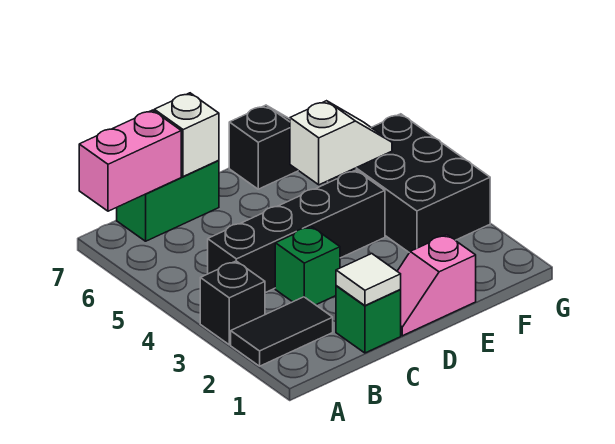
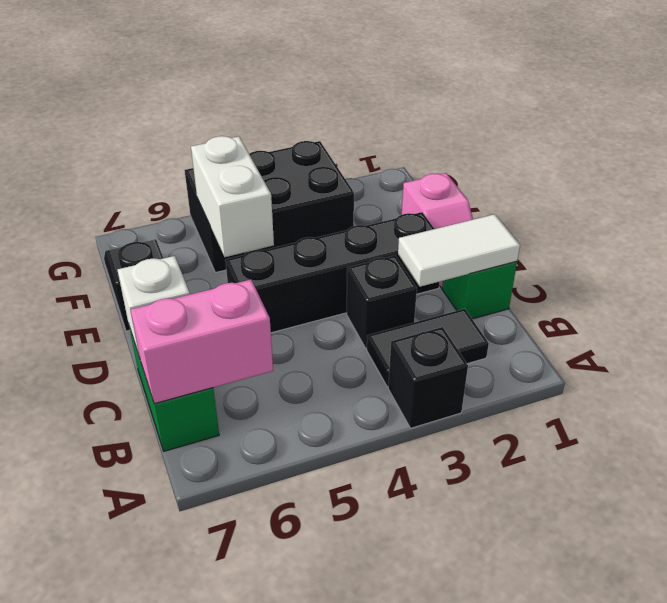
black tile A2:B2 level 1 -> black tile B2:B3 level 1
pink brick A7:B7 level 2 -> pink brick B6:B7 level 2
black brick B4:E4 level 1 -> black brick D2:D5 level 1
white tile C1 level 2 -> white tile C1:C2 level 2
green brick C3 level 1 -> black brick C3 level 1
white slope E5:F5 level 2 top E -> white brick E5:F5 level 2

